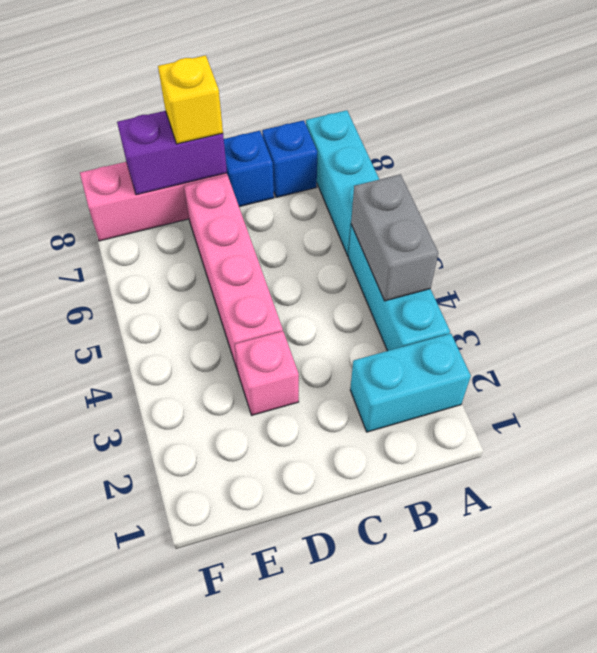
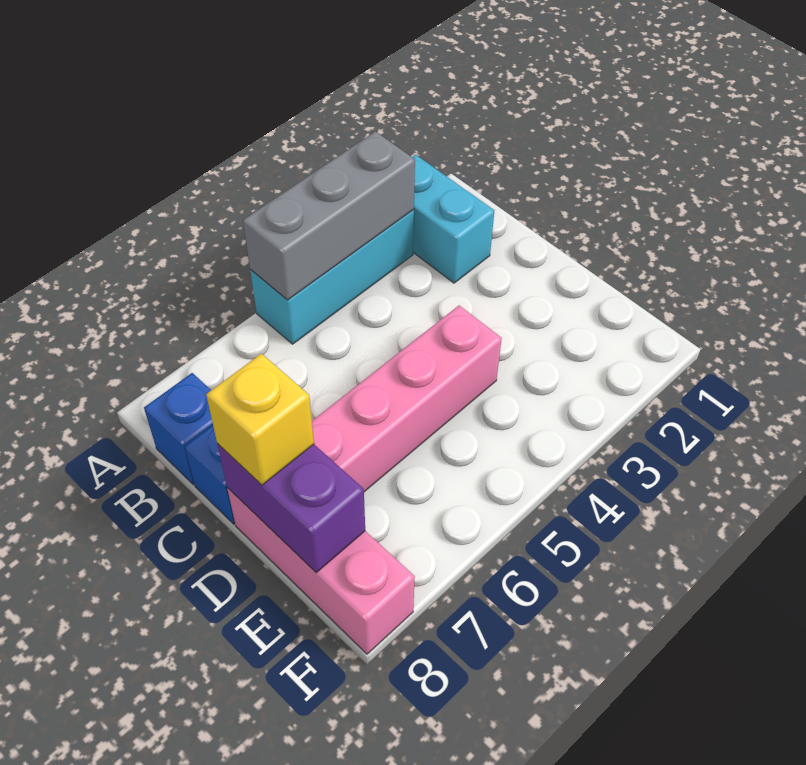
grey brick A4:A5 level 2 -> grey brick A3:A5 level 2
cyan brick A6:A8 level 1 -> none
pink brick D3 level 1 -> none

